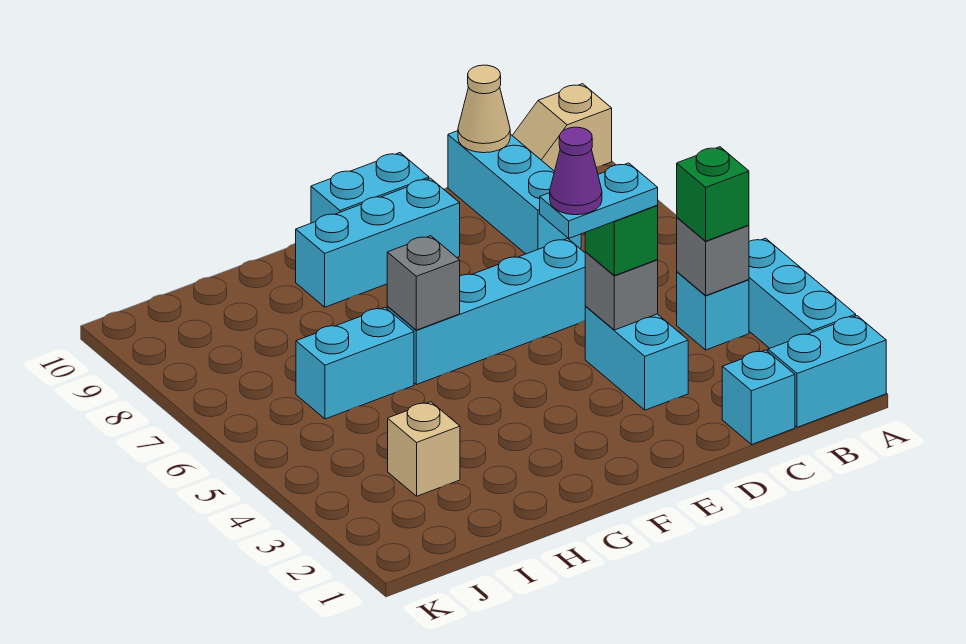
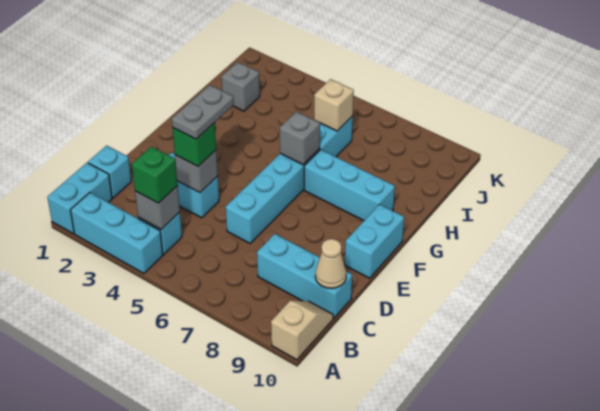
cyan plate D4:E4 level 4 -> grey plate D4:E4 level 4
purple cone E4 level 5 -> none
cyan brick E9:G9 level 1 -> cyan brick G7:G9 level 1
none -> grey brick I2 level 1
tan brick I3 level 1 -> tan brick I6 level 2

